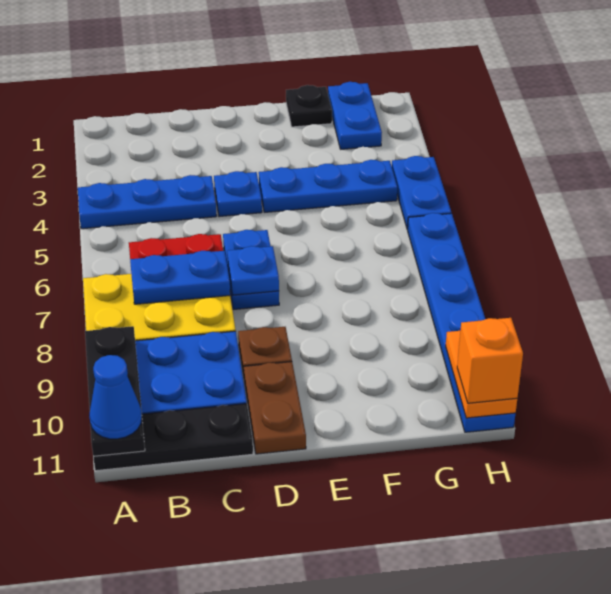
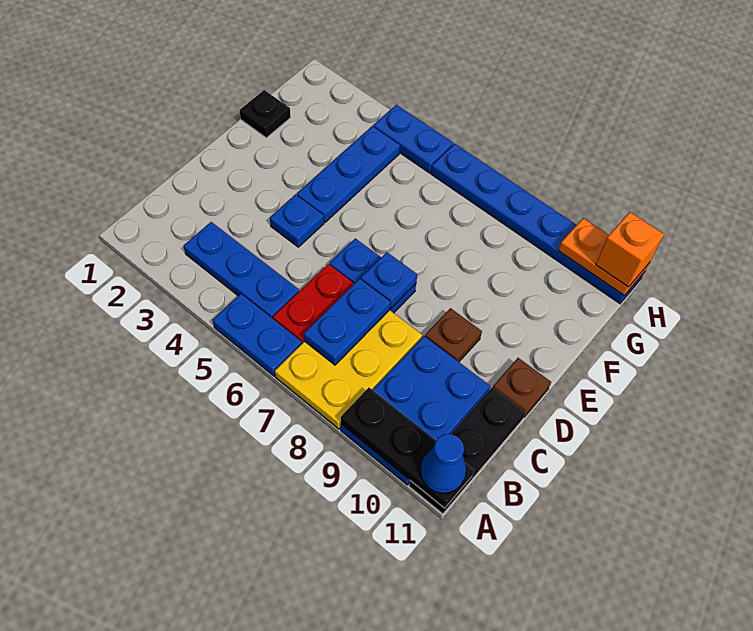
blue plate A4:C4 level 1 -> blue plate B3:B5 level 1
brown plate D10:D11 level 1 -> brown plate D11 level 1
blue plate G1:G2 level 1 -> blue plate A5:A6 level 1

